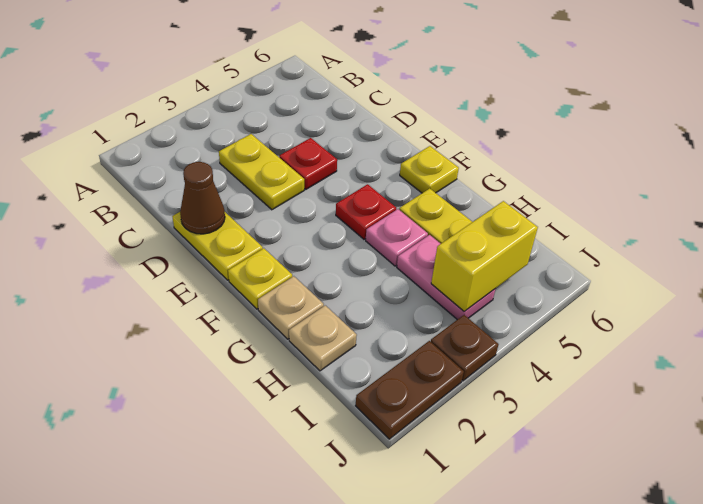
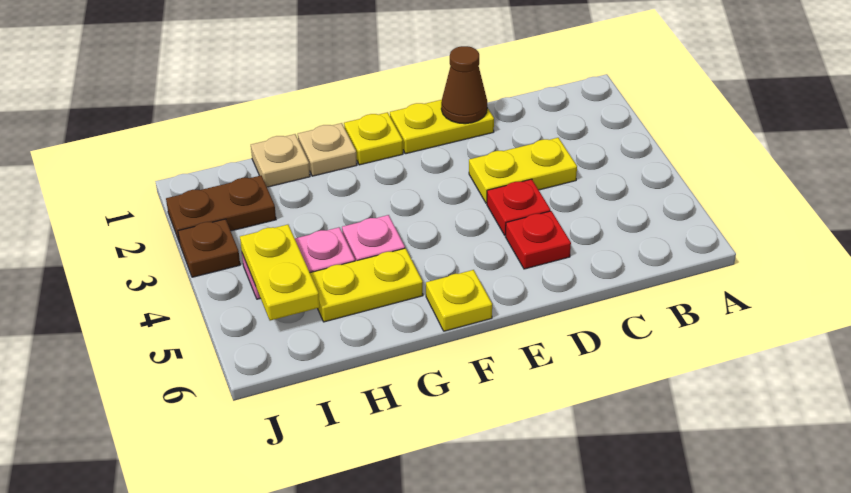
red plate F4 level 1 -> red plate D5 level 1
yellow brick I4:I5 level 2 -> yellow plate I4:I5 level 2
brown plate J1:J2 level 1 -> brown plate I2:J2 level 1

